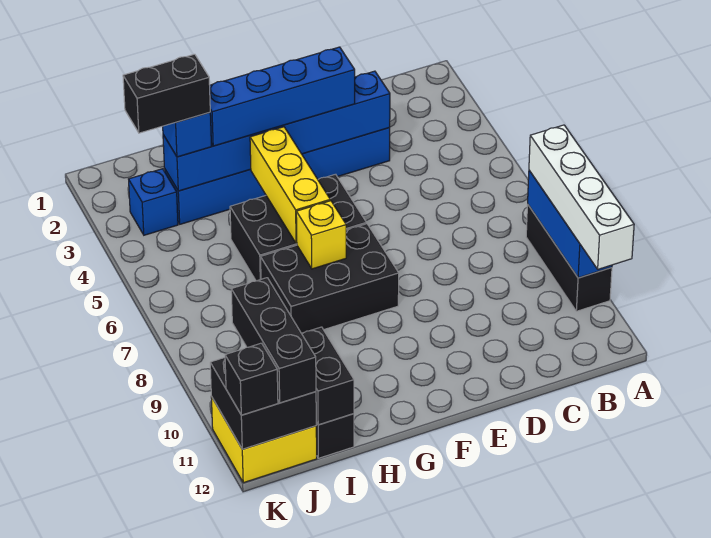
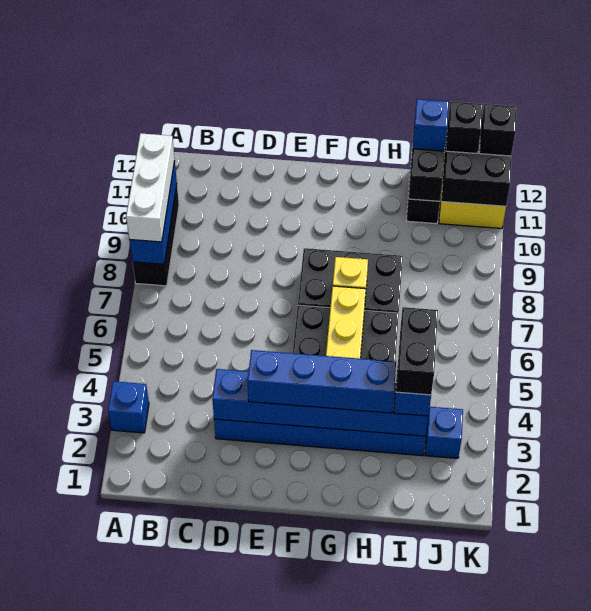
none -> blue brick A3 level 1
white brick A8:A11 level 3 -> white brick A8:A10 level 3
black brick I3:J3 level 4 -> black brick I3:I4 level 4
none -> blue brick I12 level 3
black brick J10:J12 level 3 -> black brick J12 level 3

